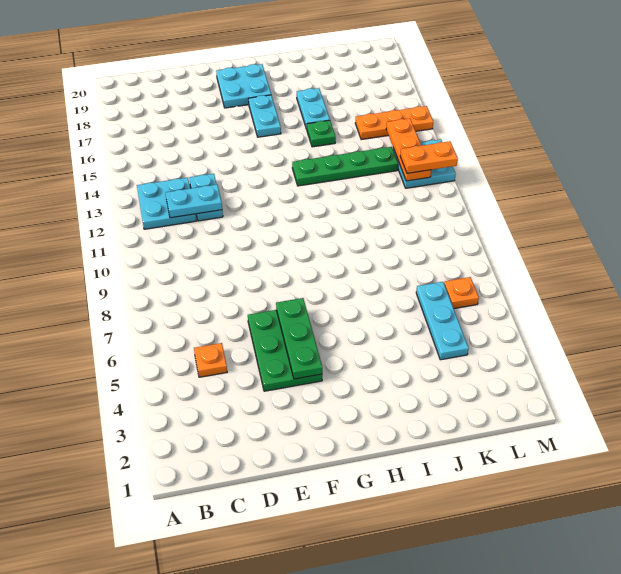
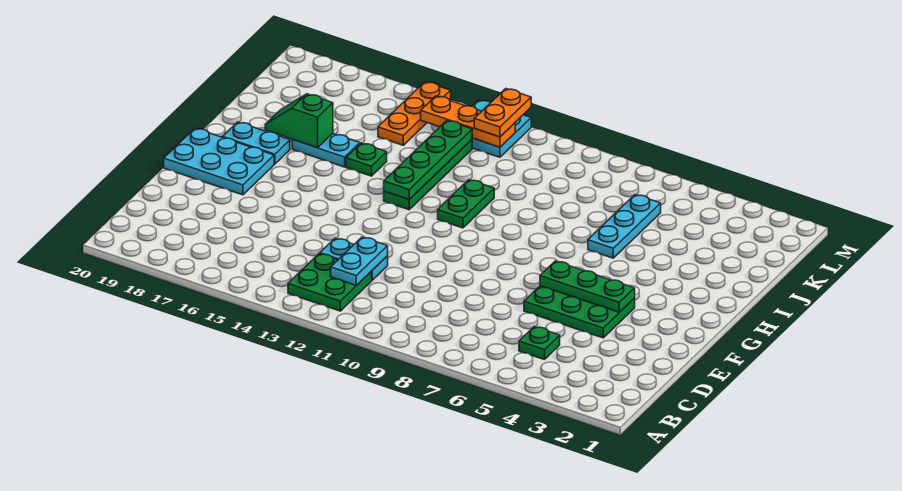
cyan plate B12:C13 level 1 -> green plate B12:C13 level 1
orange plate C5 level 1 -> green plate C5 level 1
cyan plate F18:G19 level 1 -> cyan plate F18:G20 level 1
cyan plate G16:G17 level 1 -> cyan plate H18:H19 level 1
none -> green plate H11:I11 level 1
none -> green plate H13:K13 level 2
none -> green slope I17:I18 level 2 top 17
cyan plate K4:K6 level 1 -> cyan plate I6:K6 level 1
orange plate L6 level 1 -> none

